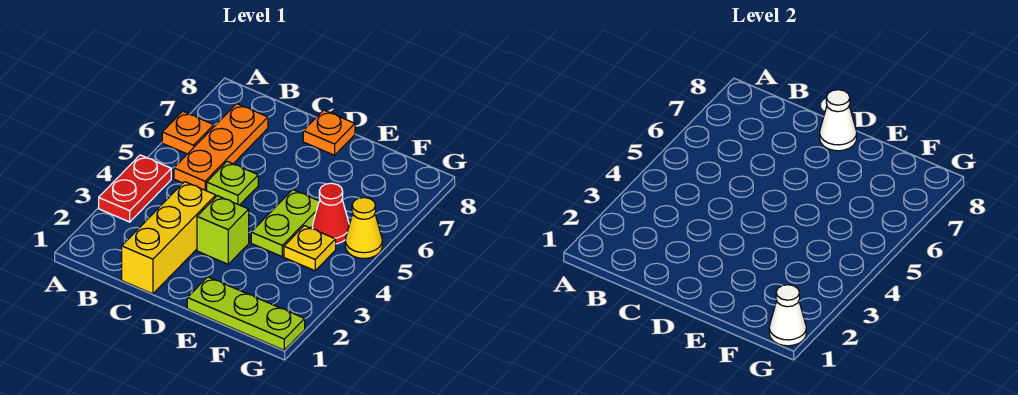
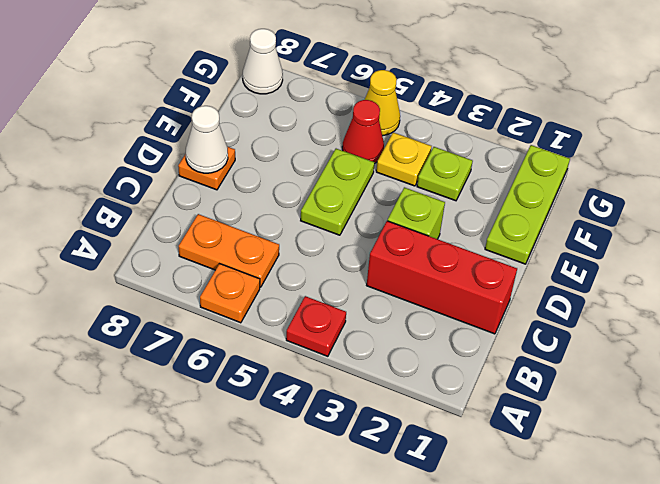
red plate A3:A4 level 1 -> red plate A4 level 1
orange plate B5:B7 level 1 -> orange plate B6:B7 level 1
yellow brick C1:C3 level 1 -> red brick C1:C3 level 1
lime plate C5 level 1 -> lime plate F3 level 1
lime plate E4:E5 level 1 -> lime plate D5:E5 level 1
white cone G1 level 2 -> white cone G8 level 1

